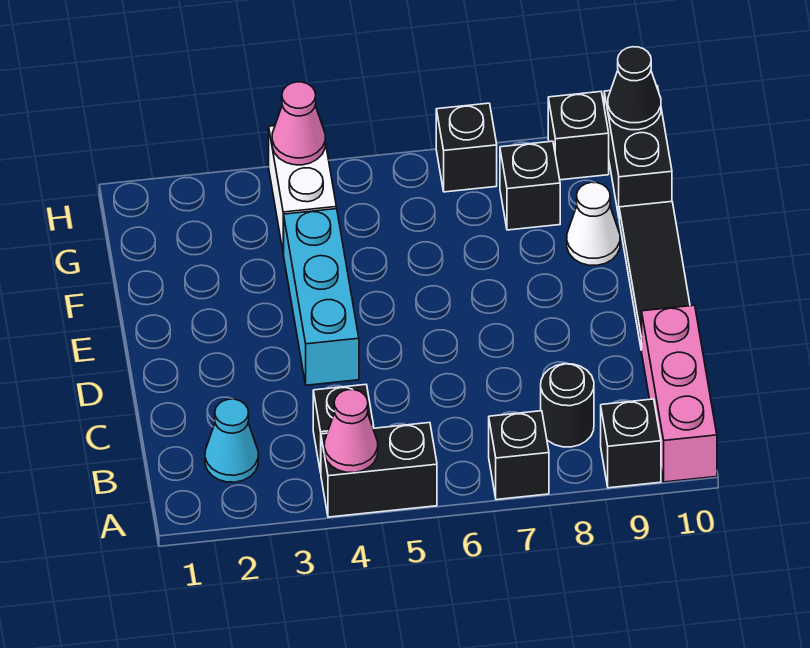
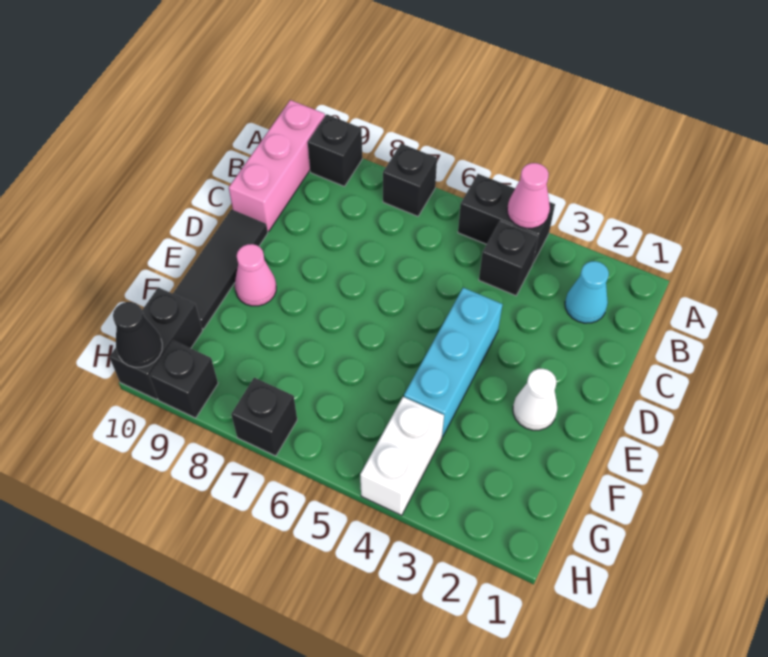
black round brick B8 level 1 -> none
white cone F9 level 1 -> white cone E2 level 1
black brick G8 level 1 -> none
pink cone H4 level 2 -> pink cone E9 level 1

